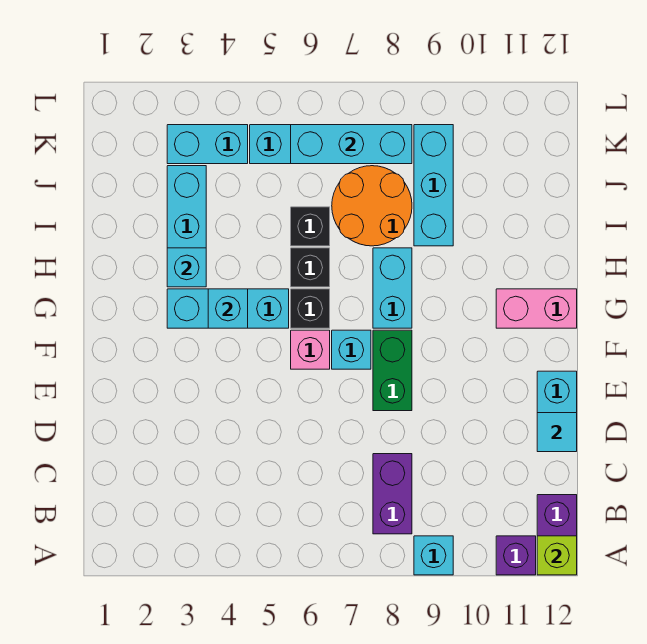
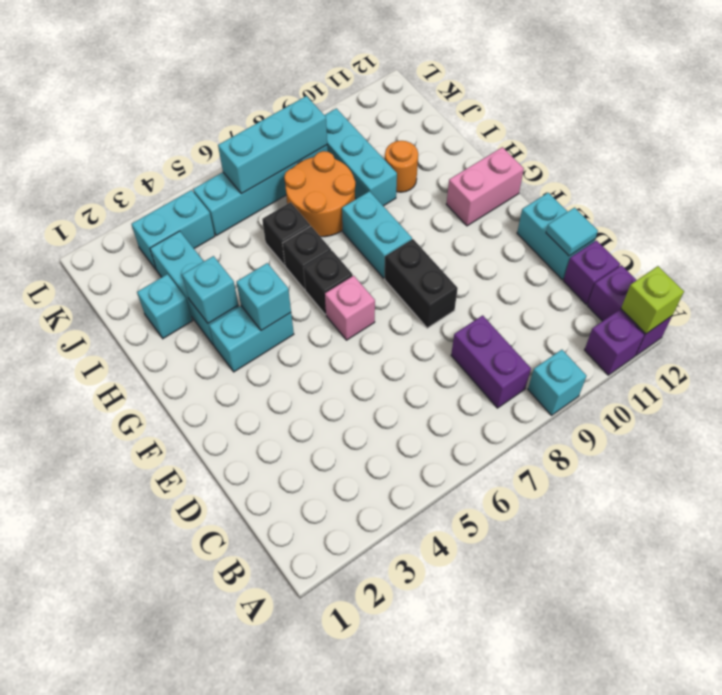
none -> purple brick C12 level 1
green brick E8:F8 level 1 -> black brick E8:F8 level 1
cyan brick F7 level 1 -> cyan brick I2 level 1
cyan brick G3:G5 level 1 -> cyan brick G3:G4 level 1
none -> orange round brick I10 level 1

